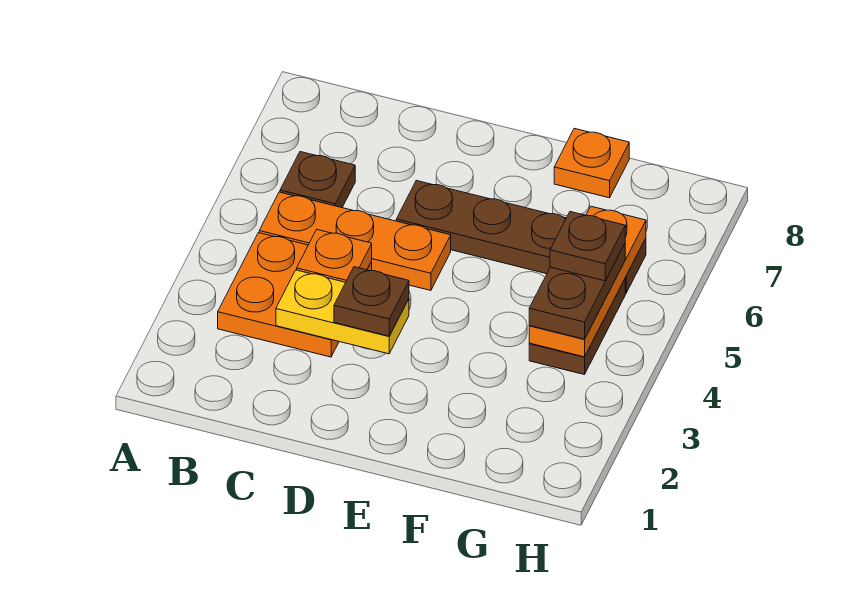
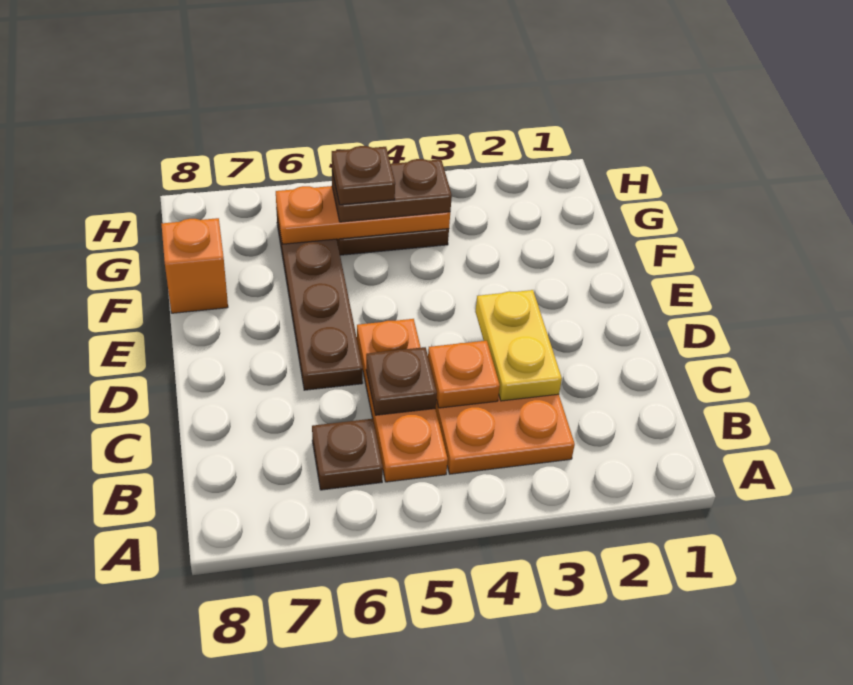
brown plate D3 level 3 -> brown plate C5 level 2
orange plate F8 level 1 -> orange brick F8 level 1

